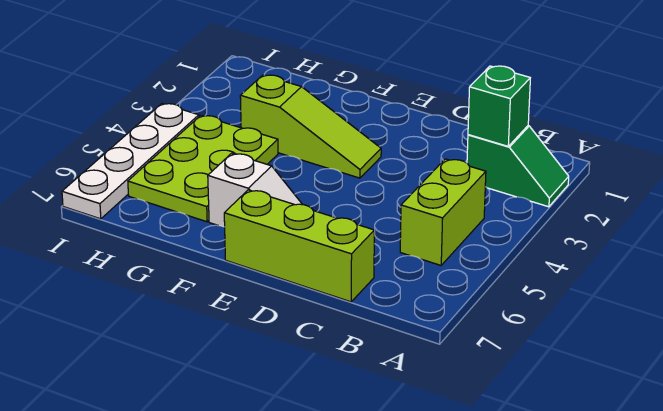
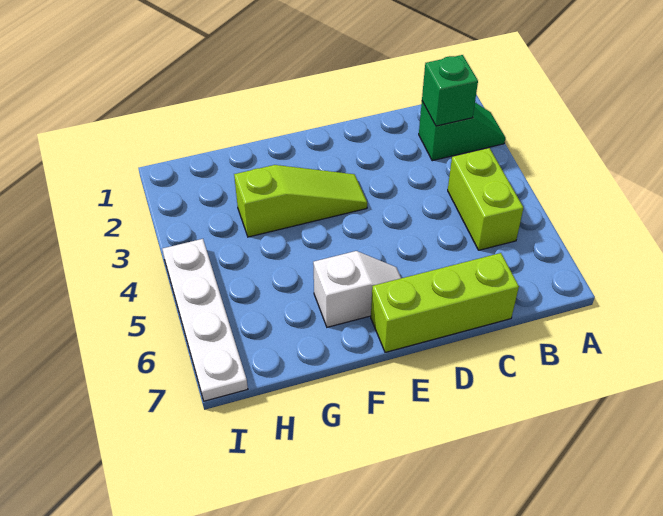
lime plate G4:H6 level 1 -> none

